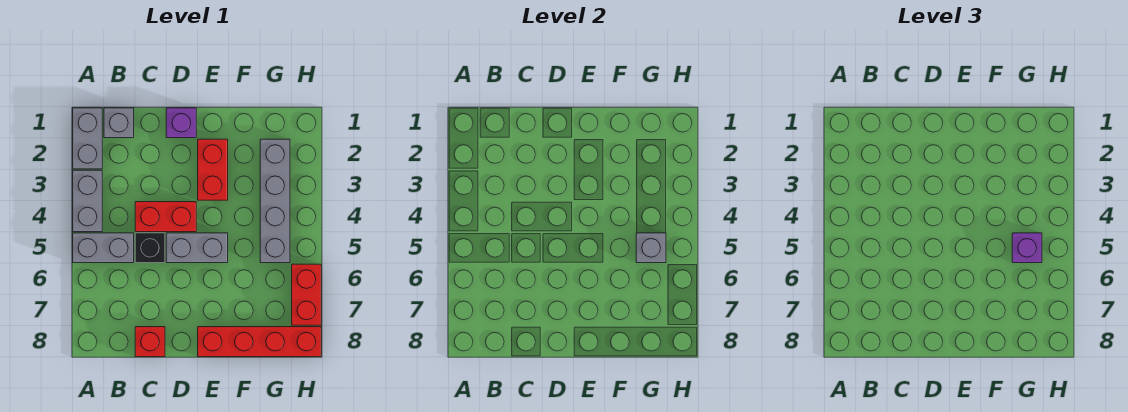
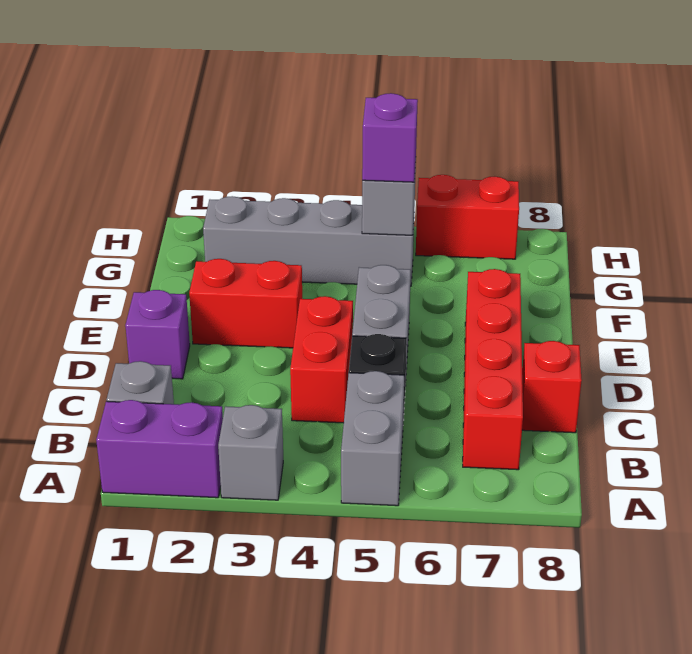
grey brick A1:A2 level 1 -> purple brick A1:A2 level 1
grey brick A3:A4 level 1 -> grey brick A3 level 1
red brick E8:H8 level 1 -> red brick B7:E7 level 1

